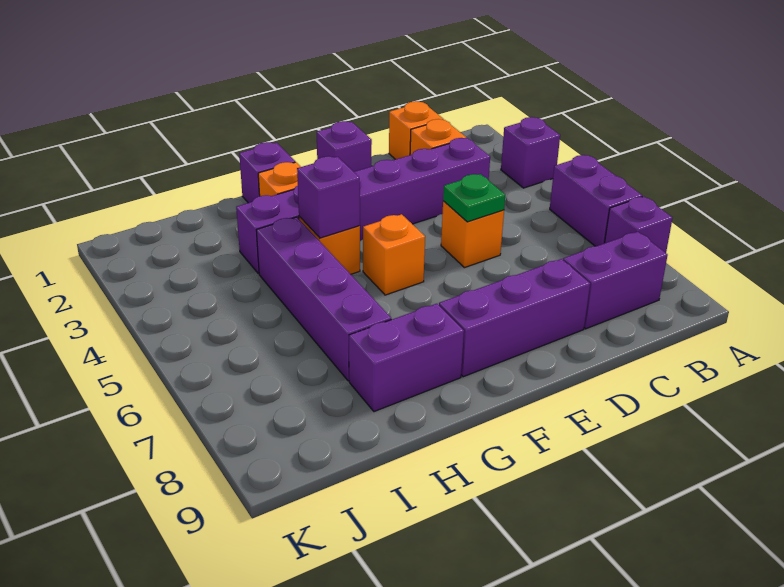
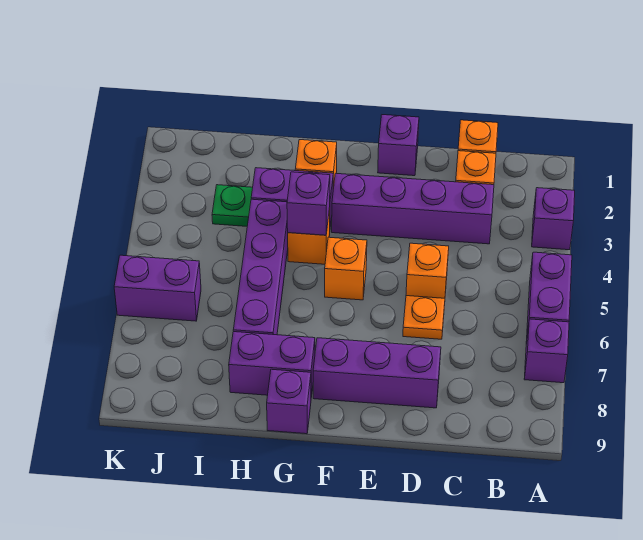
purple brick B8:C8 level 1 -> purple brick J6:K6 level 1
green plate D5 level 2 -> green plate I3 level 1
none -> orange plate D6 level 1
purple brick G1 level 1 -> purple brick G9 level 1

